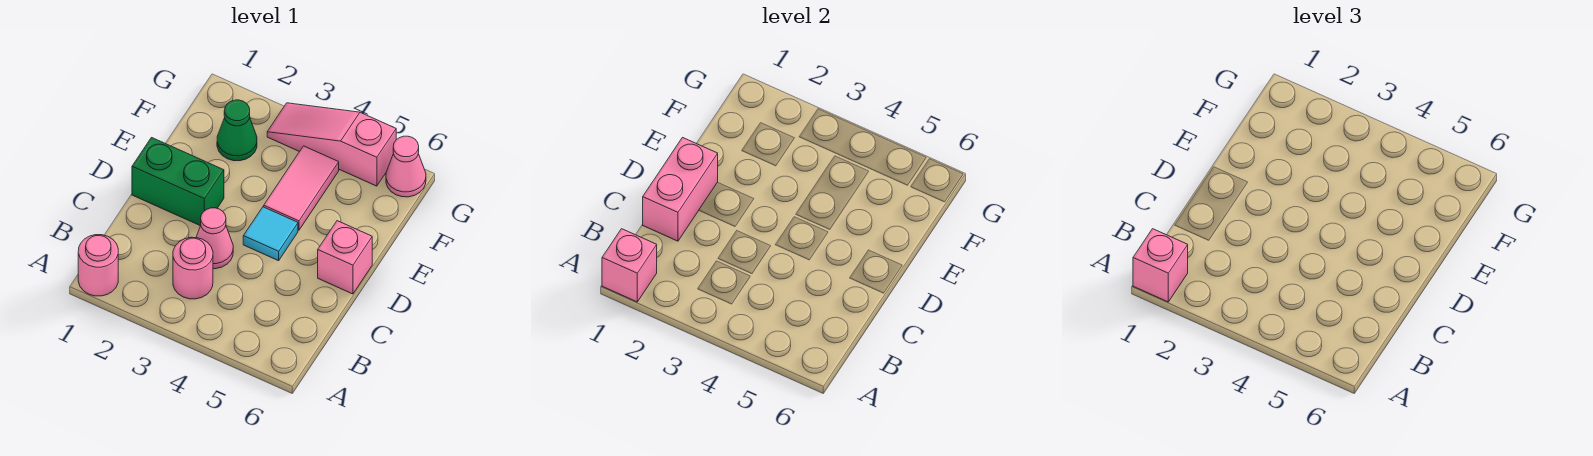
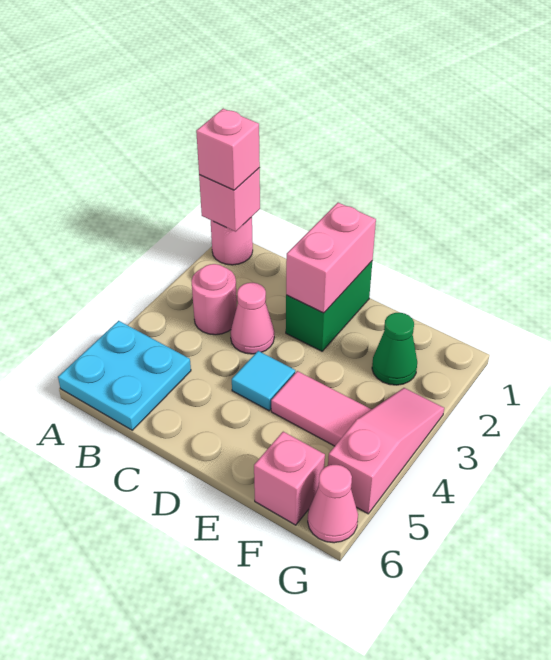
none -> cyan plate A5:B6 level 1
pink brick C1:D1 level 2 -> pink brick D1:D2 level 2
pink brick D6 level 1 -> pink brick F6 level 1

